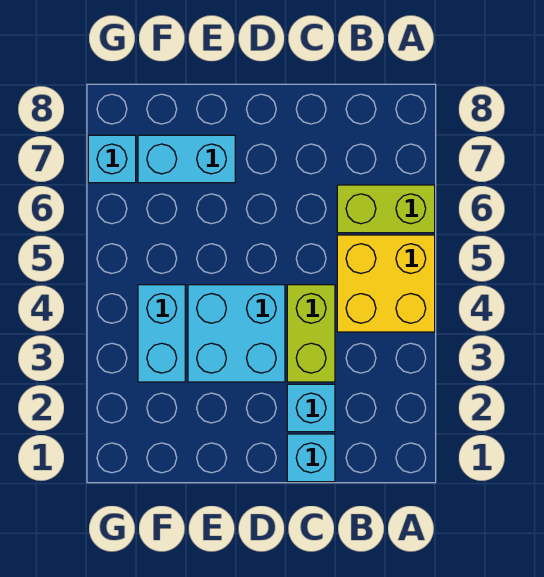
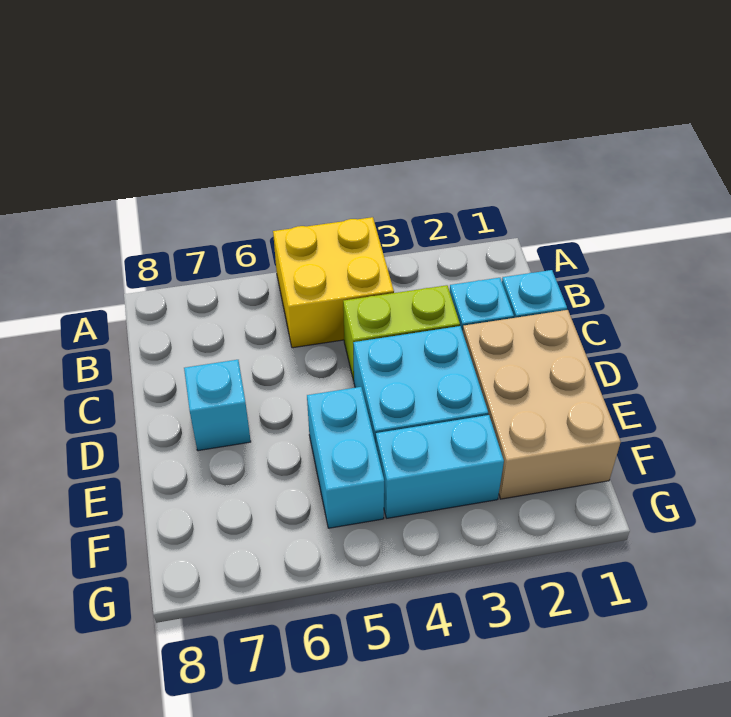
lime brick A6:B6 level 1 -> none
none -> tan brick D1:F2 level 1
cyan brick E7:F7 level 1 -> cyan brick E5:F5 level 1
cyan brick G7 level 1 -> cyan brick D7 level 1

